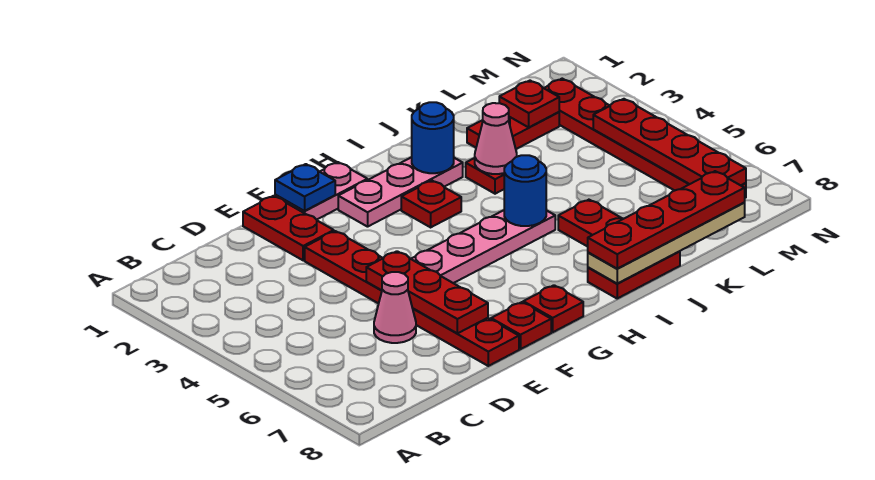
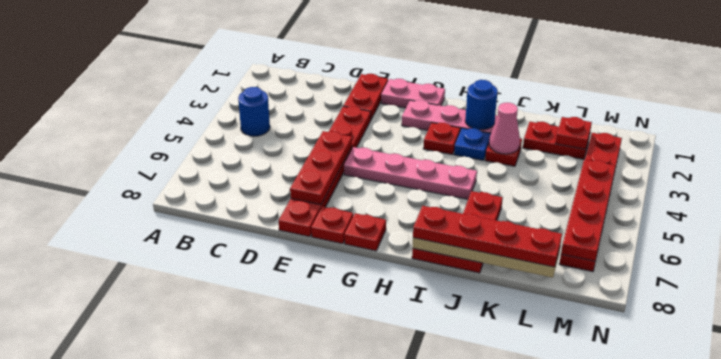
pink cone D6 level 1 -> none
blue plate F1 level 2 -> blue plate I3 level 1
blue round brick I5 level 2 -> blue round brick B4 level 1

